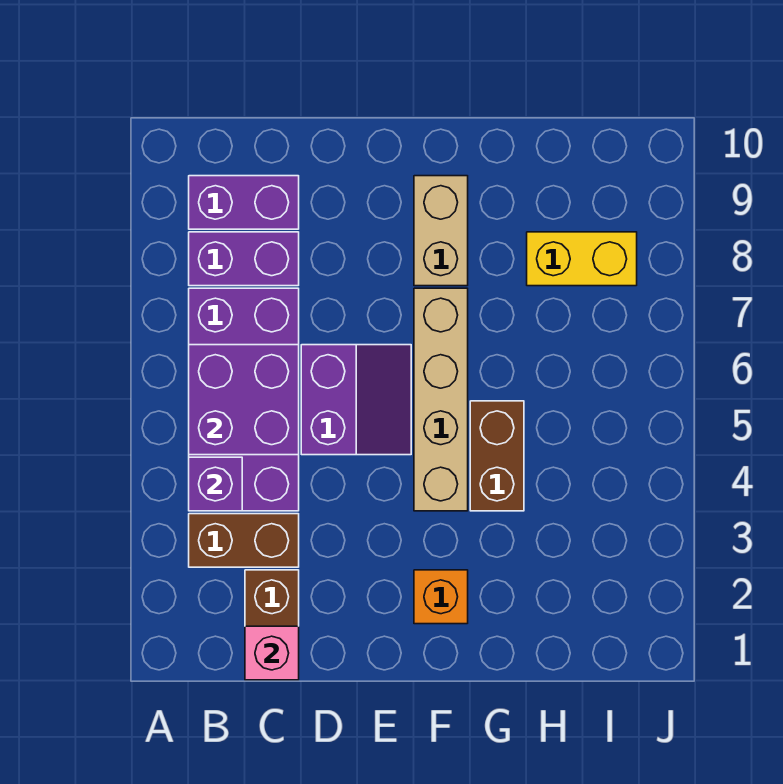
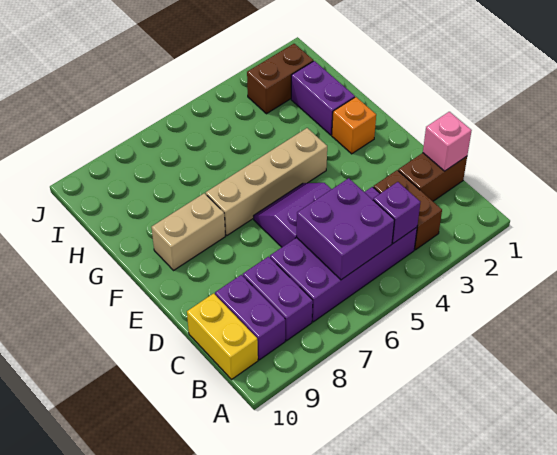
none -> purple brick G2:H2 level 1
brown brick G4:G5 level 1 -> brown brick I2:I3 level 1
yellow brick H8:I8 level 1 -> yellow brick B10:C10 level 1

